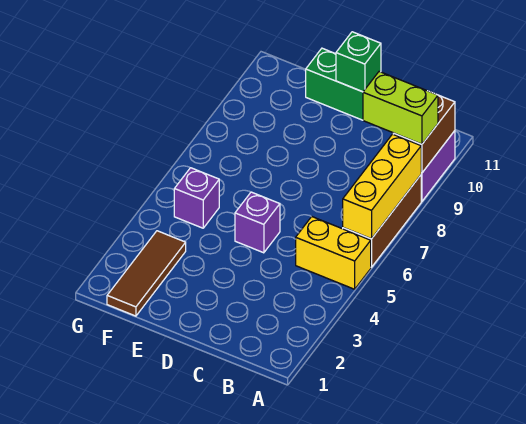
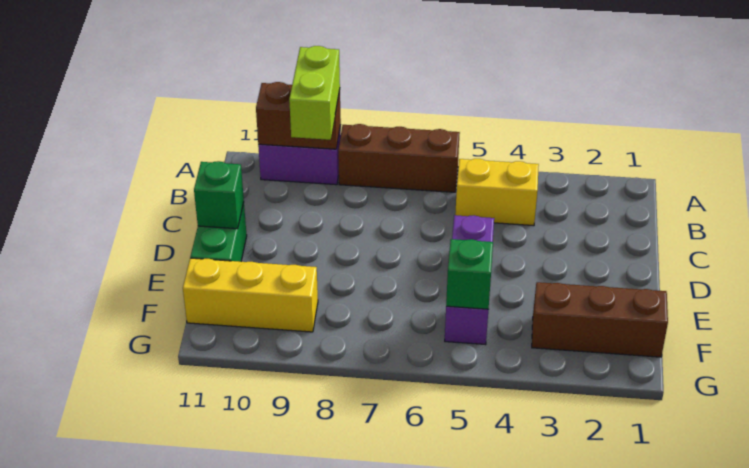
yellow brick A5:B5 level 1 -> yellow brick B4:B5 level 1
yellow brick A6:A8 level 2 -> yellow brick F9:F11 level 1
brown tile F1:F3 level 1 -> brown brick F1:F3 level 1
none -> green brick F5 level 2

